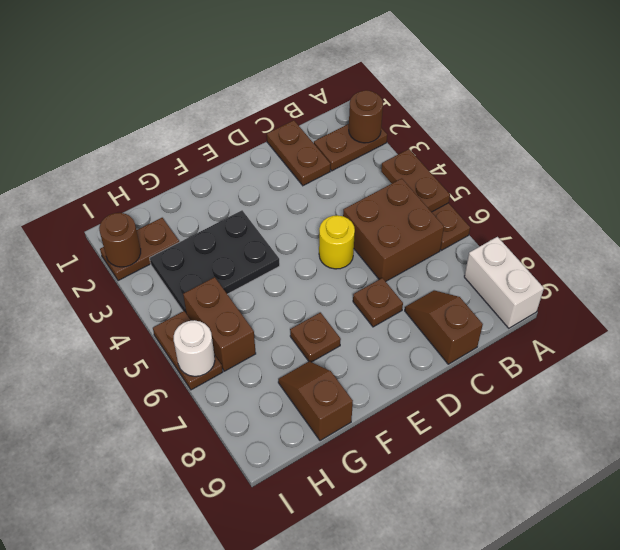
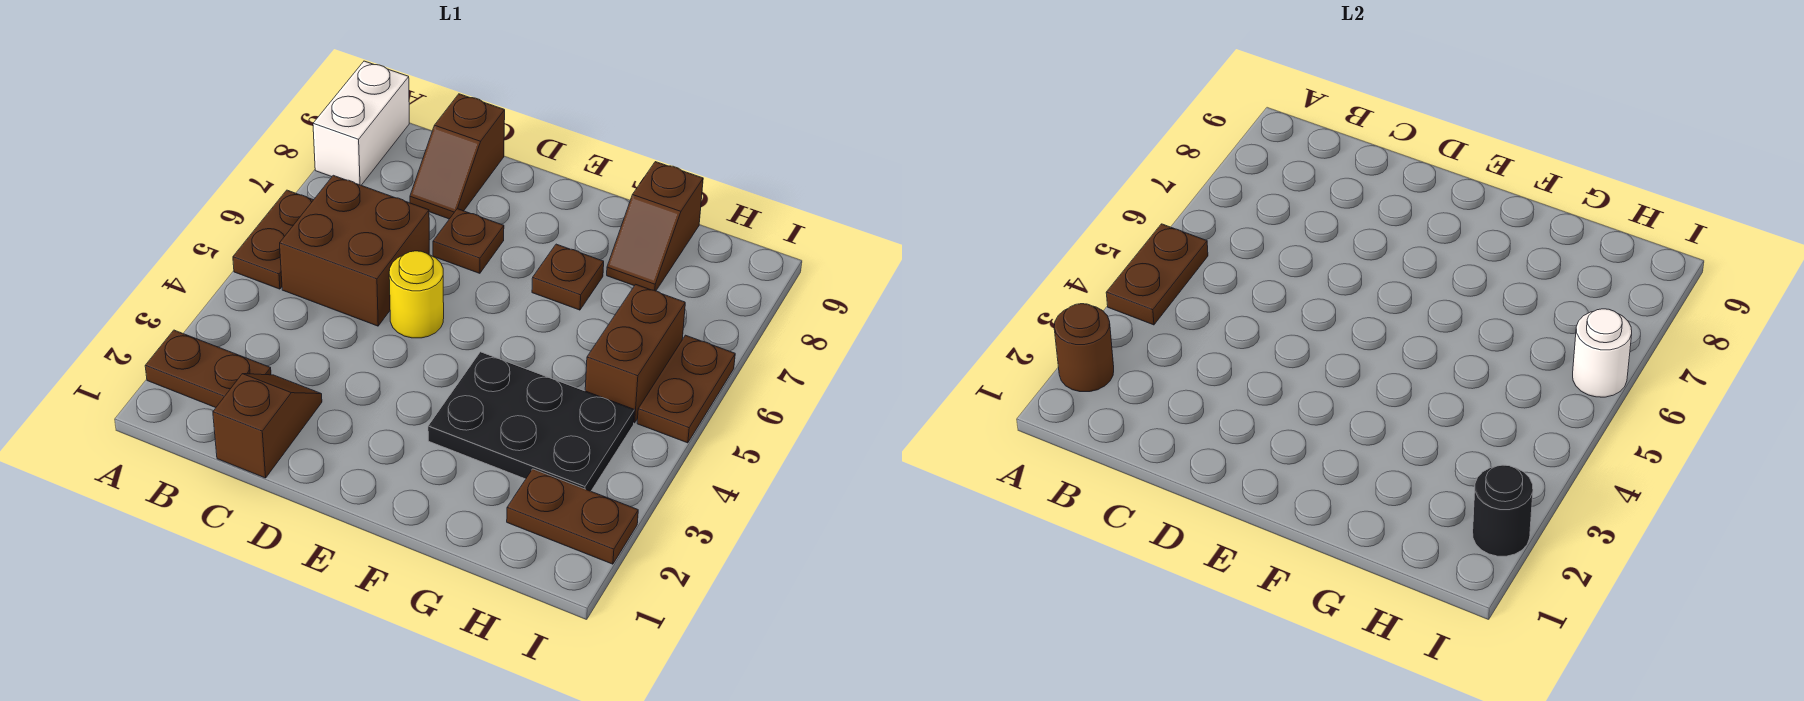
brown plate C1:C2 level 1 -> brown slope C1:C2 level 1 top 1
brown round brick I2 level 2 -> black round brick I2 level 2

